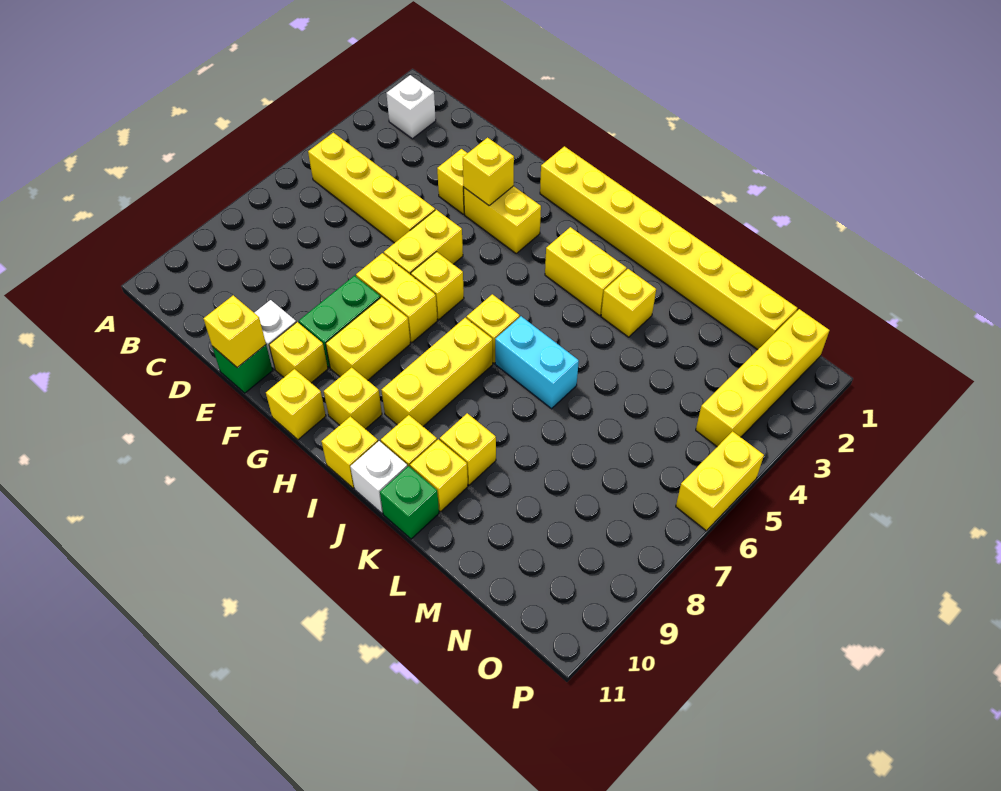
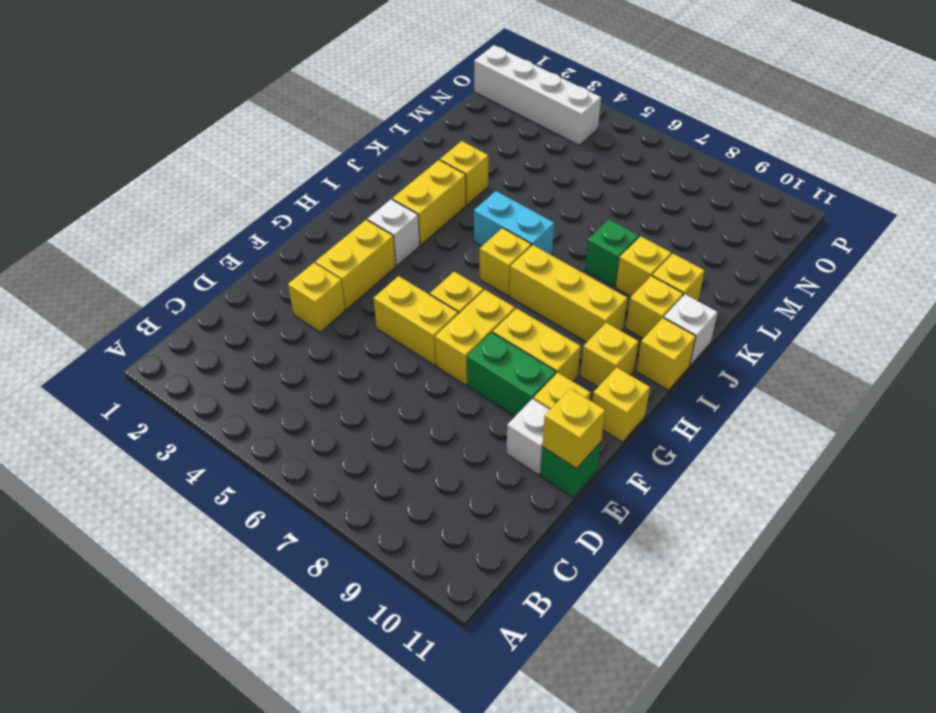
white brick B2 level 1 -> white brick H3 level 1
yellow brick B5:E5 level 1 -> none
yellow brick F3 level 2 -> none
yellow brick G1:N1 level 1 -> none
cyan brick J6:K6 level 1 -> cyan brick J5:J6 level 1
green brick K11 level 1 -> green brick K8 level 1
yellow brick O1:O4 level 1 -> white brick O1:O4 level 1
yellow brick P5:P6 level 1 -> none

